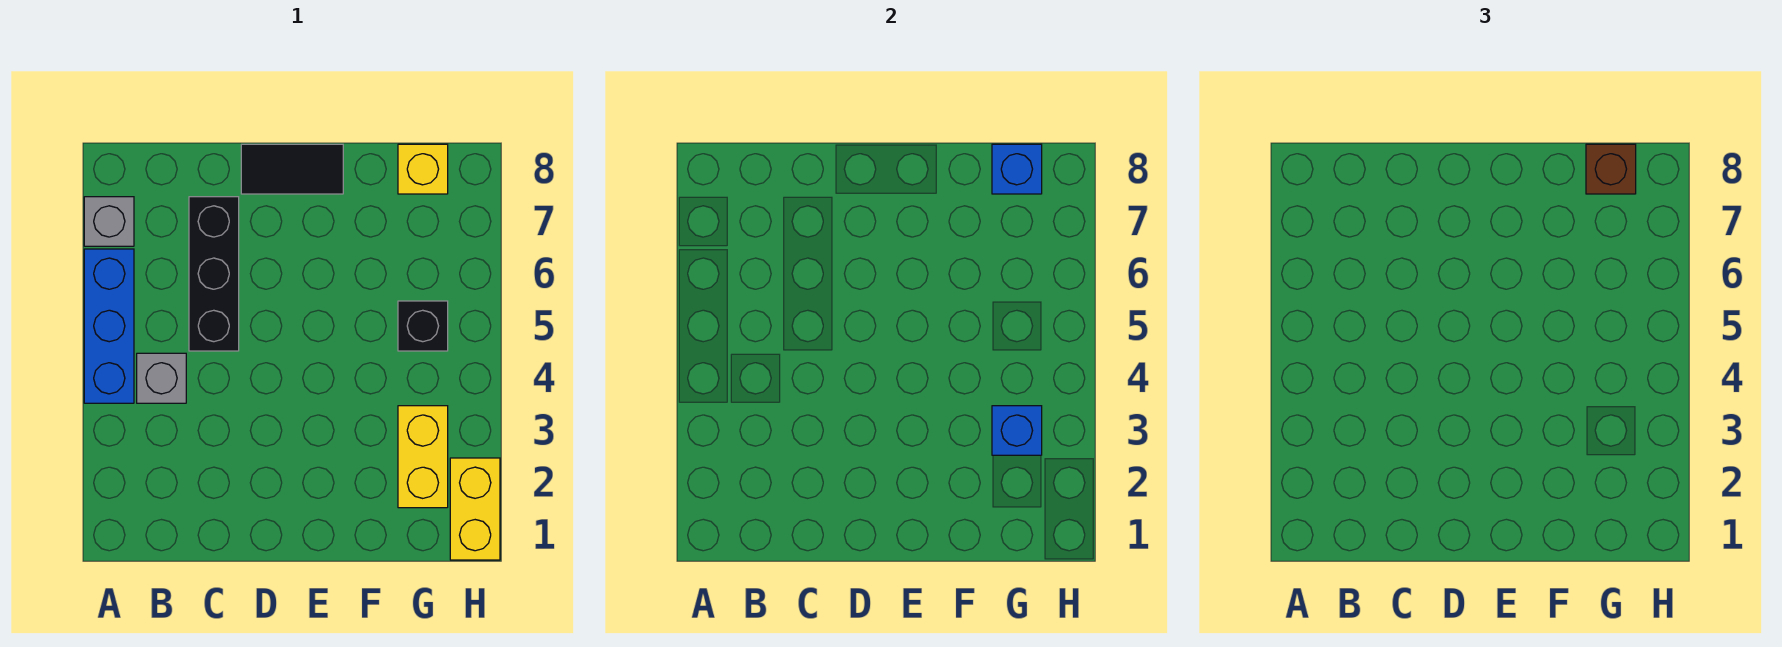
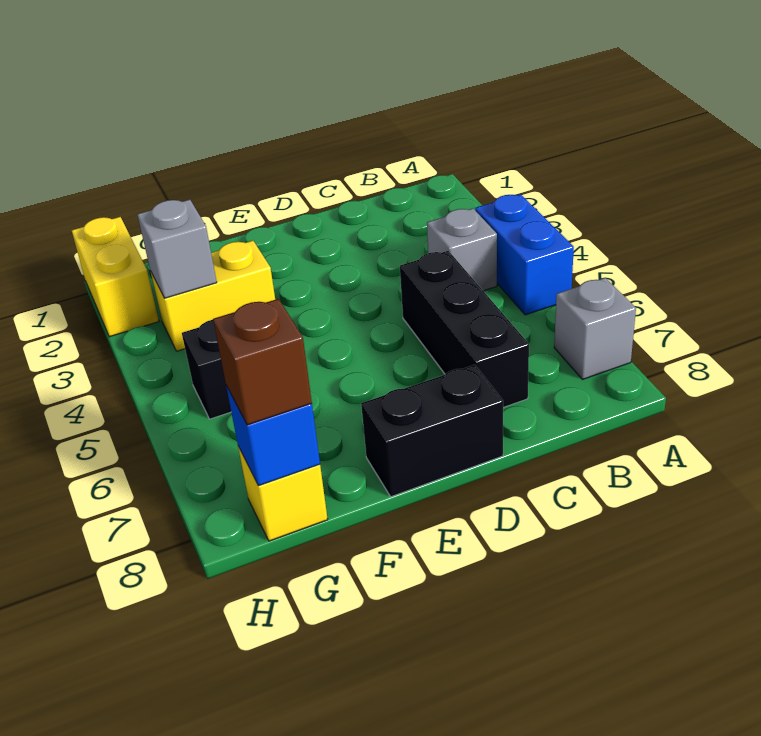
blue brick A4:A6 level 1 -> blue brick A4:A5 level 1
black tile D8:E8 level 1 -> black brick D8:E8 level 1
yellow brick G2:G3 level 1 -> yellow brick F3:G3 level 1
blue brick G3 level 2 -> grey brick G3 level 2

